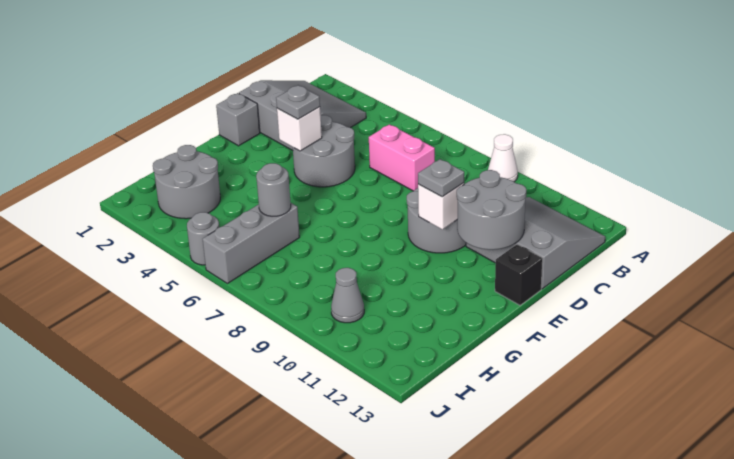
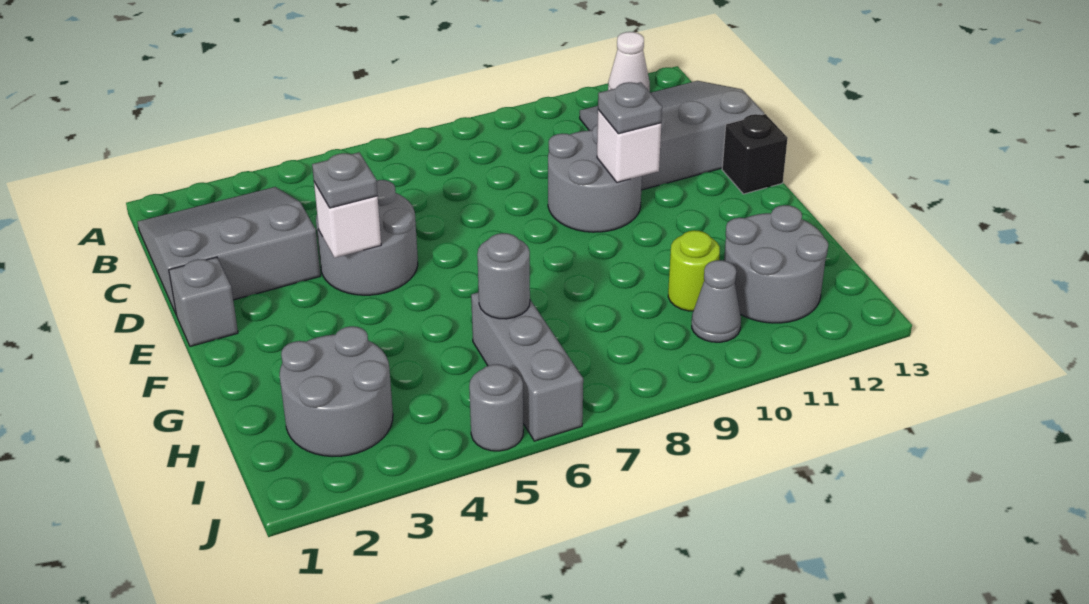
white cone A9 level 1 -> white cone A12 level 1
pink brick C6:C7 level 1 -> none
grey round brick D11:E12 level 2 -> grey round brick H11:I12 level 1
none -> lime round brick H10 level 1

